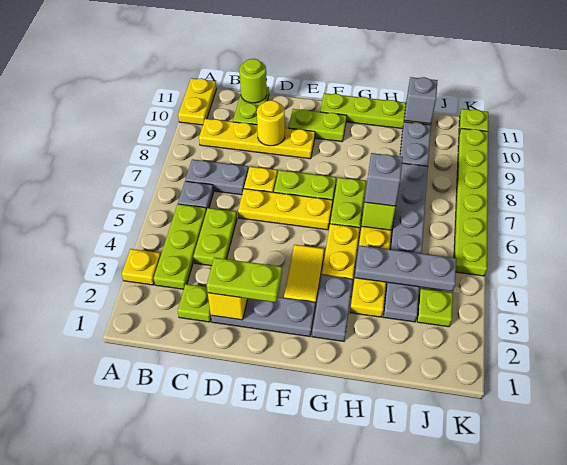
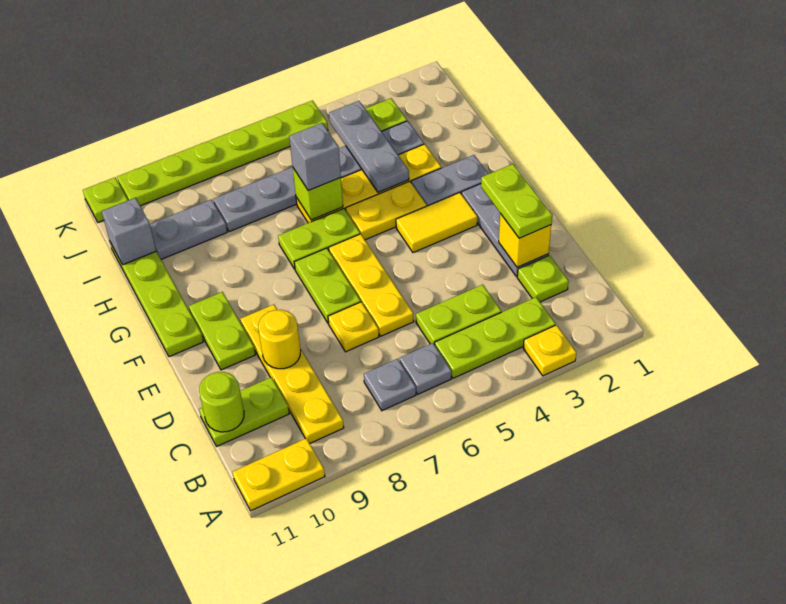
grey plate B7:C7 level 1 -> grey plate B7 level 1

